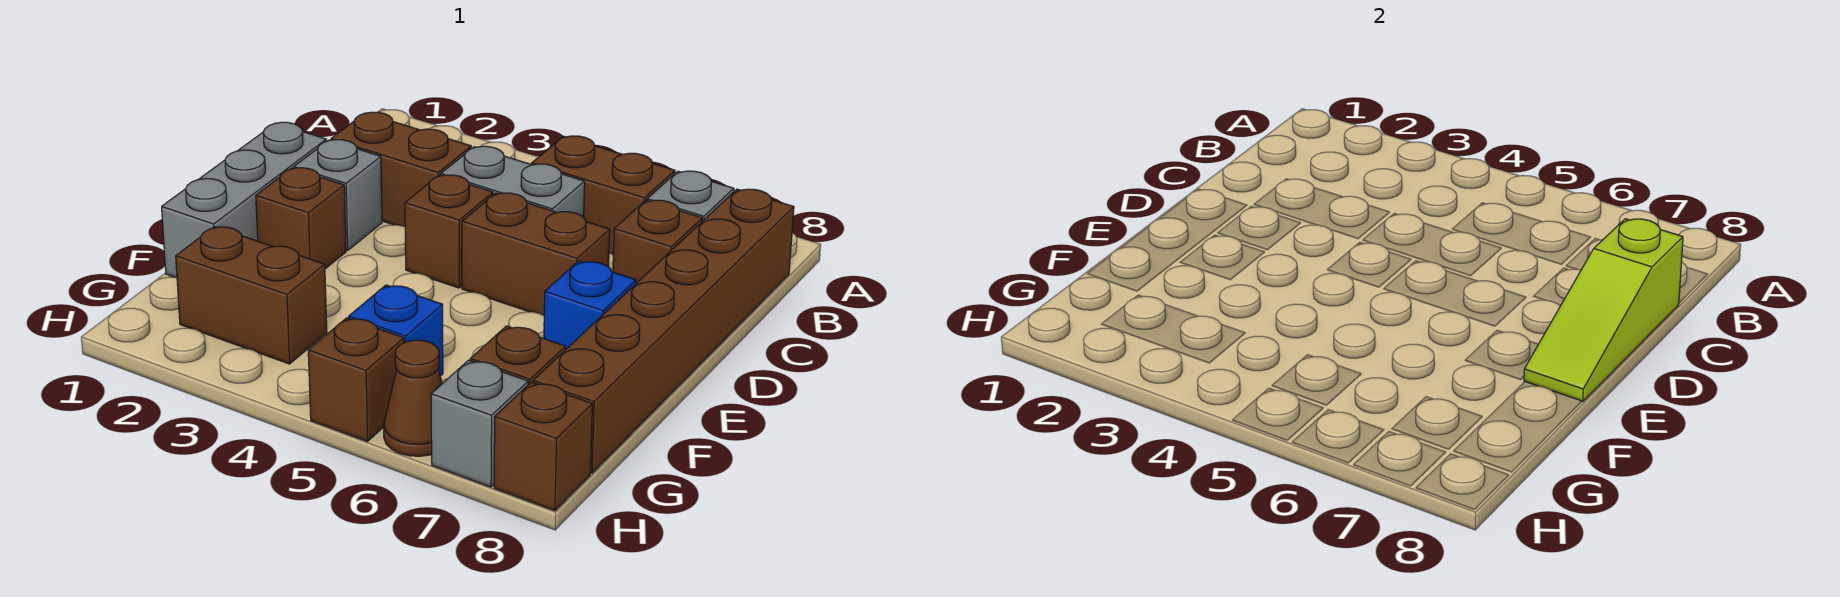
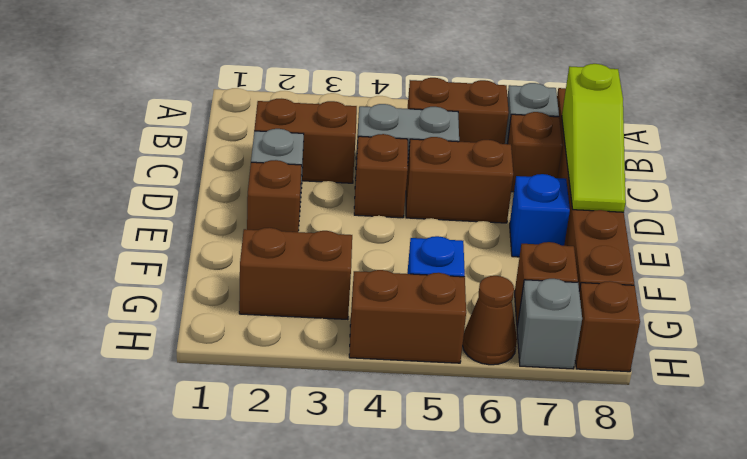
grey brick D1:F1 level 1 -> none
brown brick H5 level 1 -> brown brick H4:H5 level 1

